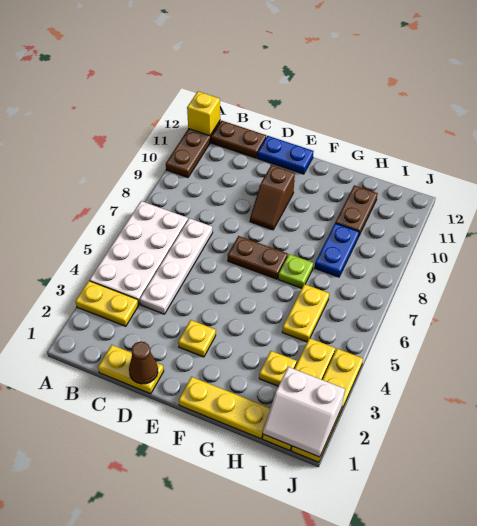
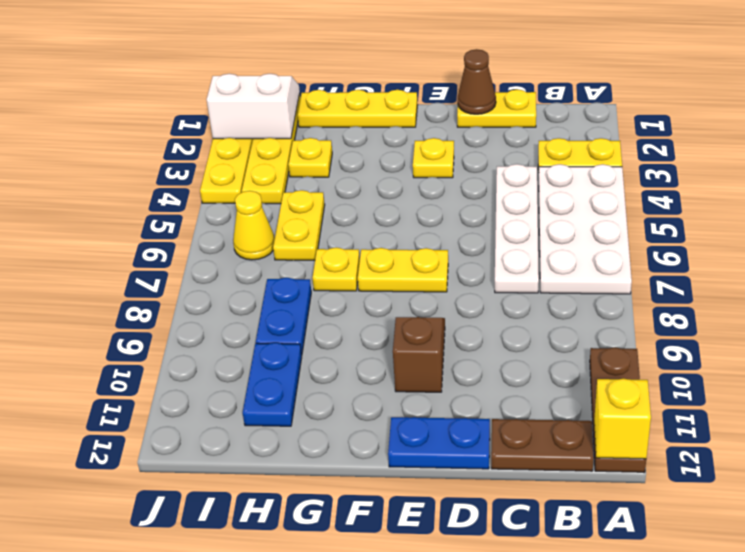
brown plate E7:F7 level 1 -> yellow plate E7:F7 level 1
lime plate G7 level 1 -> yellow plate G7 level 1
brown plate H10:H11 level 1 -> blue plate H10:H11 level 1
none -> yellow cone I6 level 1

